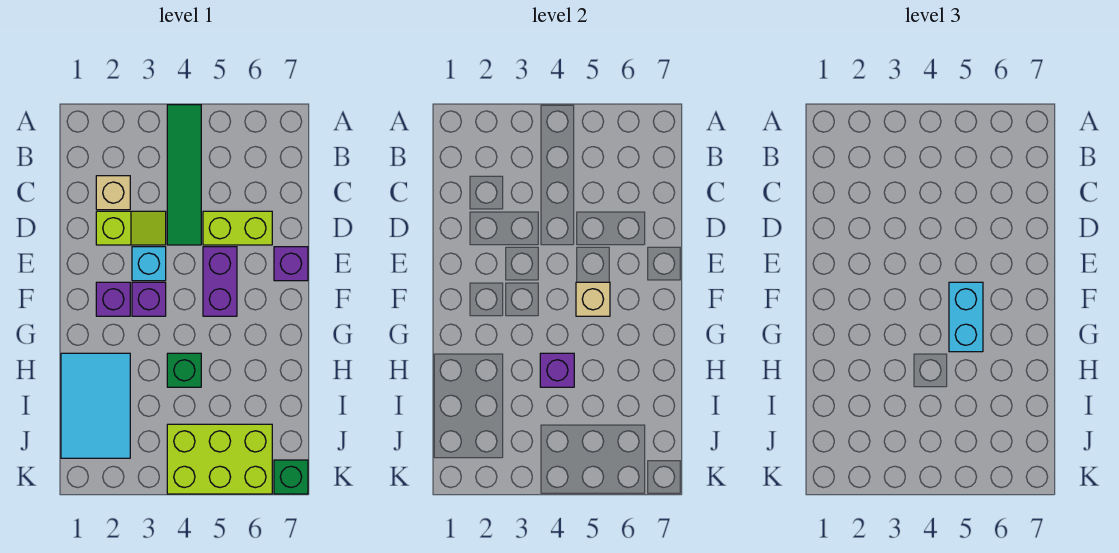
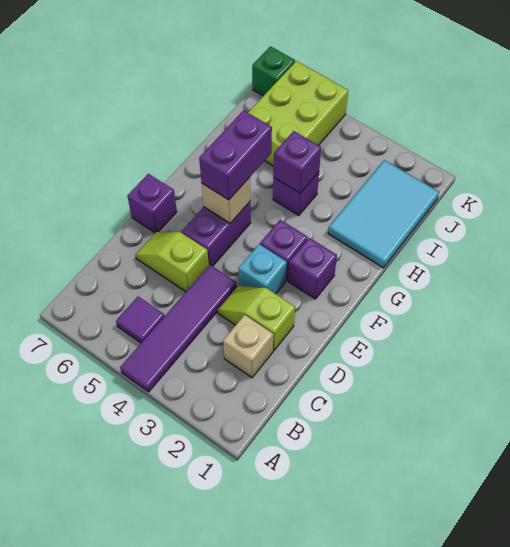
green tile A4:D4 level 1 -> purple tile A4:D4 level 1
none -> purple tile B5 level 1
lime brick D5:D6 level 1 -> lime slope D5:D6 level 1 top 5
cyan brick F5:G5 level 3 -> purple brick F5:G5 level 3
green brick H4 level 1 -> purple brick H4 level 1
lime brick J4:K6 level 1 -> lime brick I5:K6 level 1

